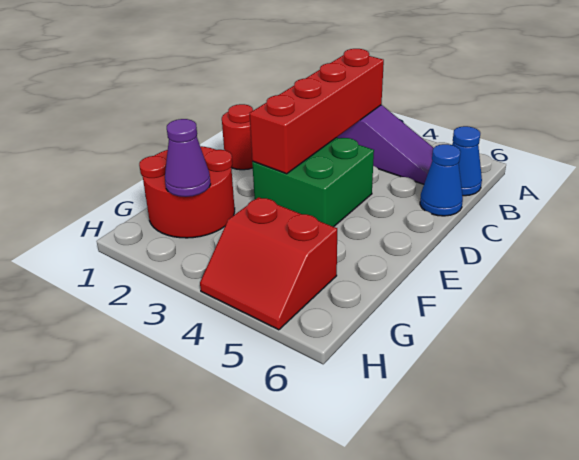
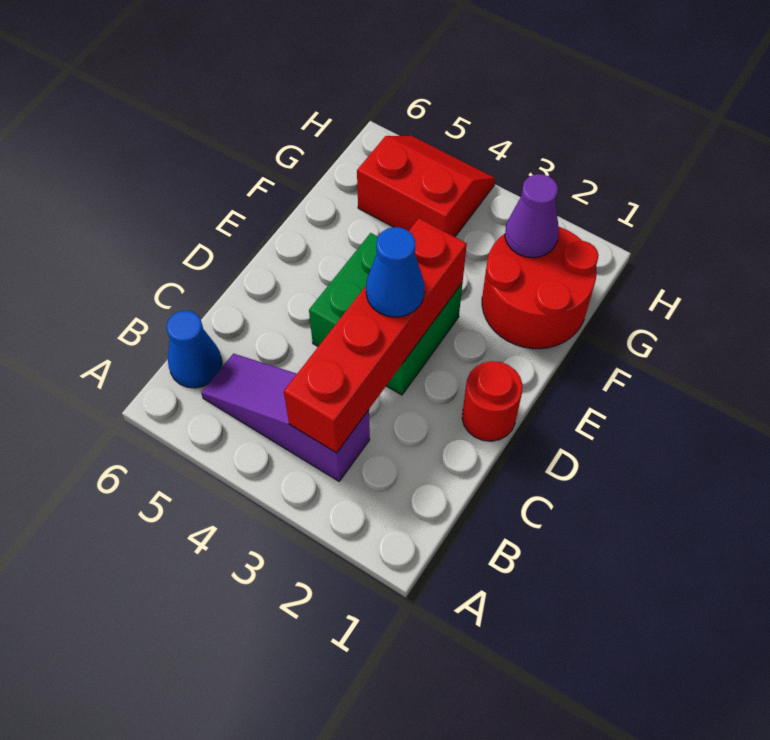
blue cone C6 level 1 -> blue cone D3 level 3

